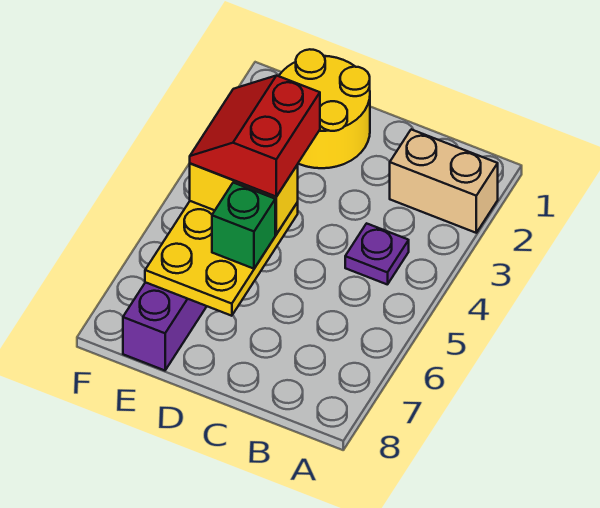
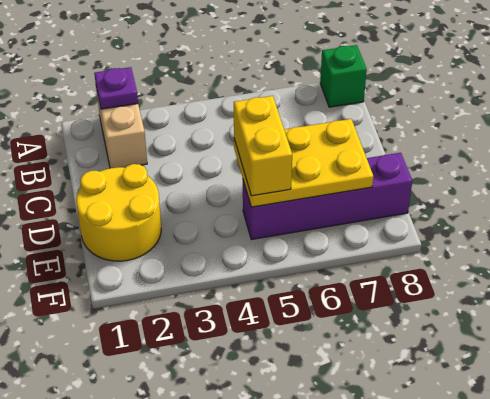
purple plate B4 level 1 -> purple plate A2 level 2
red slope D4:E5 level 4 top D -> none
green brick D6 level 3 -> green brick A8 level 1

